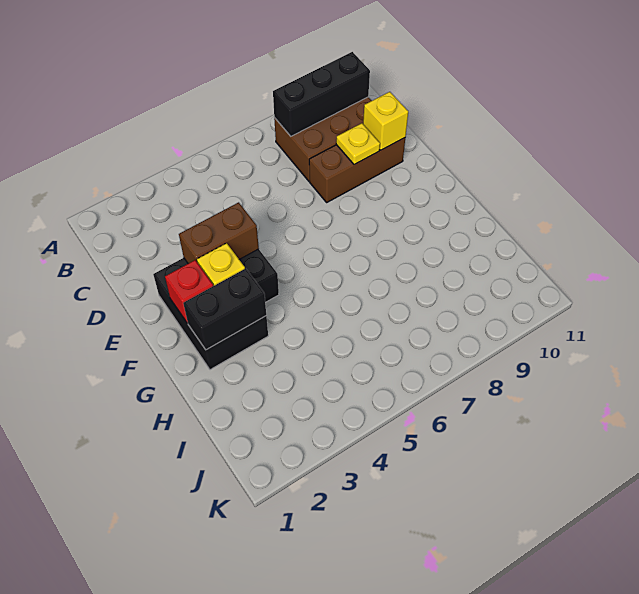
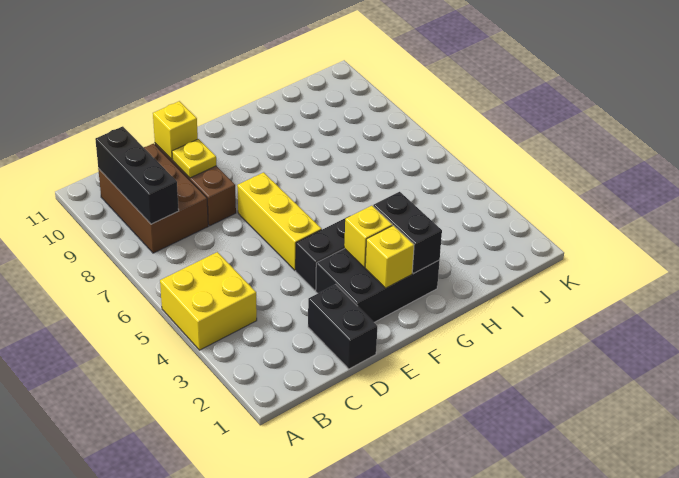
none -> yellow brick A4:B5 level 1
none -> black brick D1:D2 level 1
brown brick E3:E4 level 2 -> none
none -> yellow brick E5:E7 level 1
red brick F2 level 2 -> yellow brick F2 level 2

